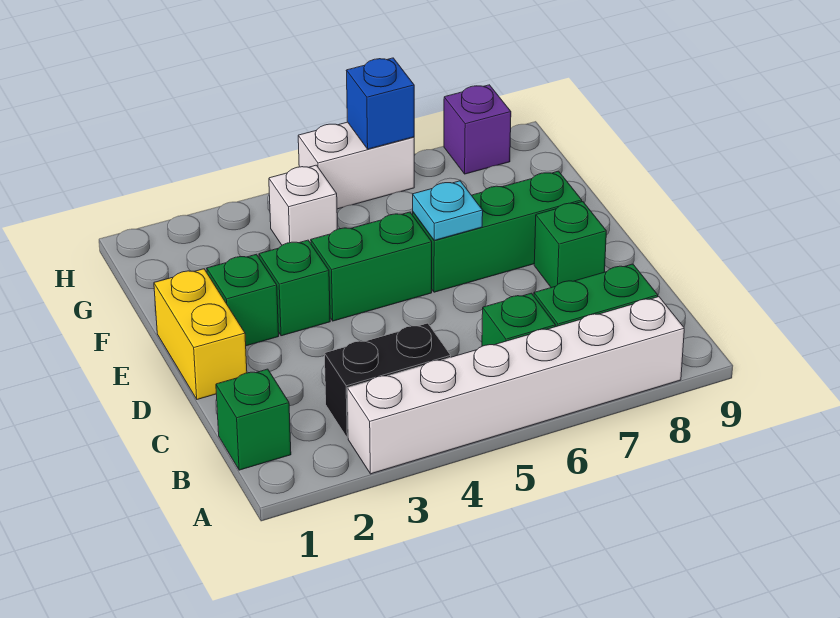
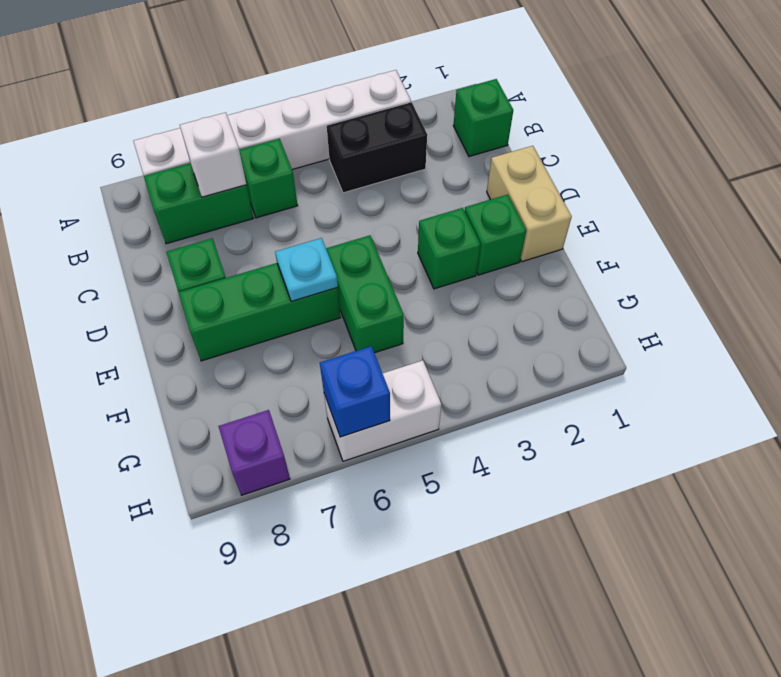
yellow brick D1:E1 level 1 -> tan brick D1:E1 level 1
green brick E4:E5 level 1 -> green brick E5:F5 level 1
white brick G4 level 1 -> white brick B7 level 2

